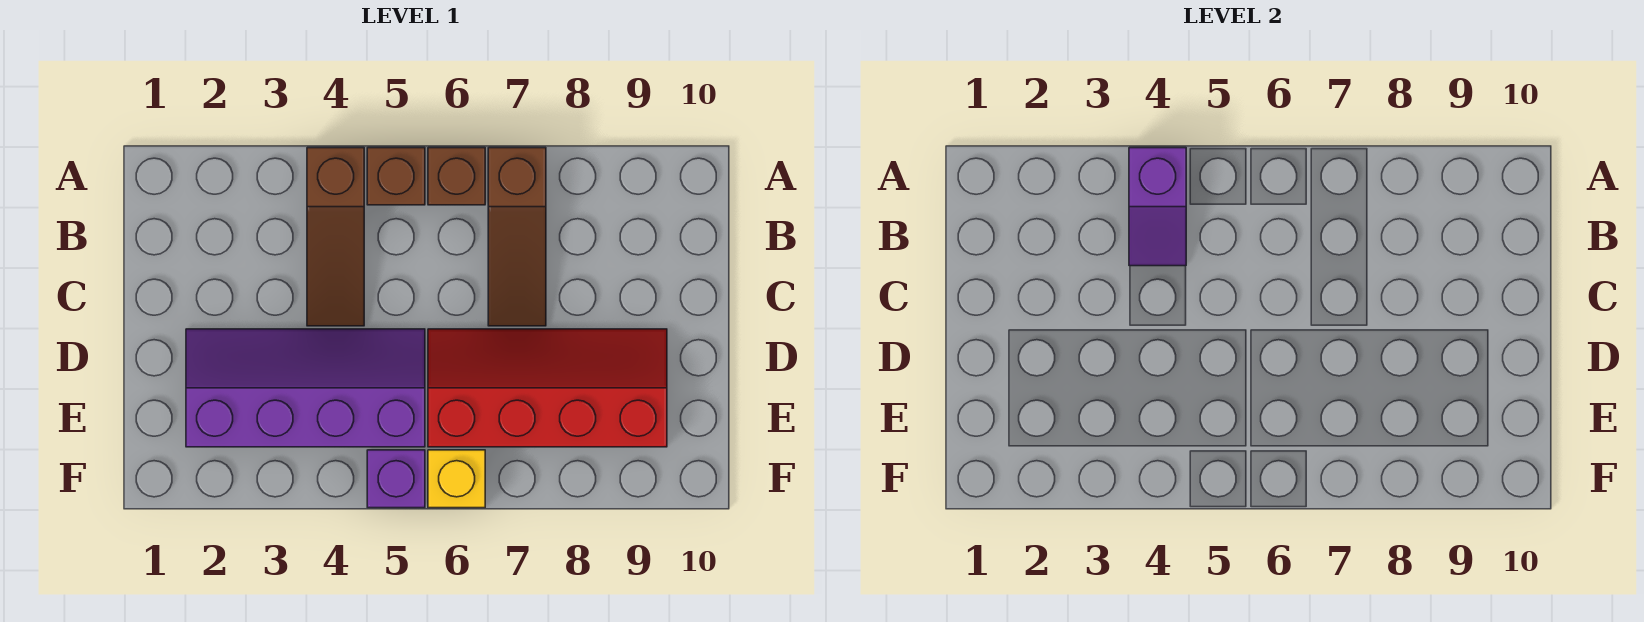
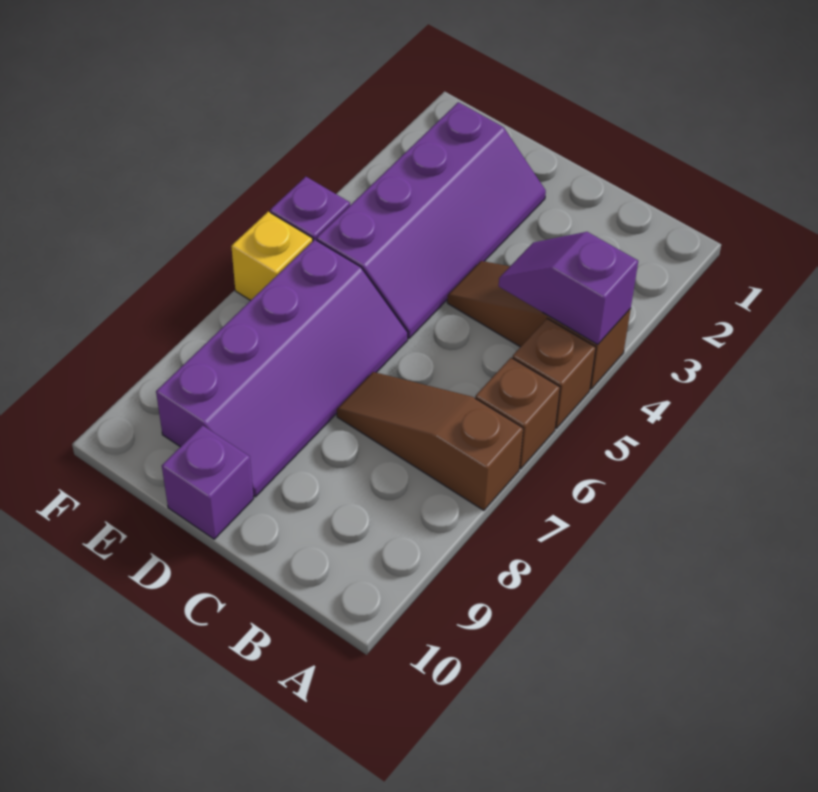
red slope D6:E9 level 1 top E -> purple slope D6:E9 level 1 top E
none -> purple brick D10 level 1

